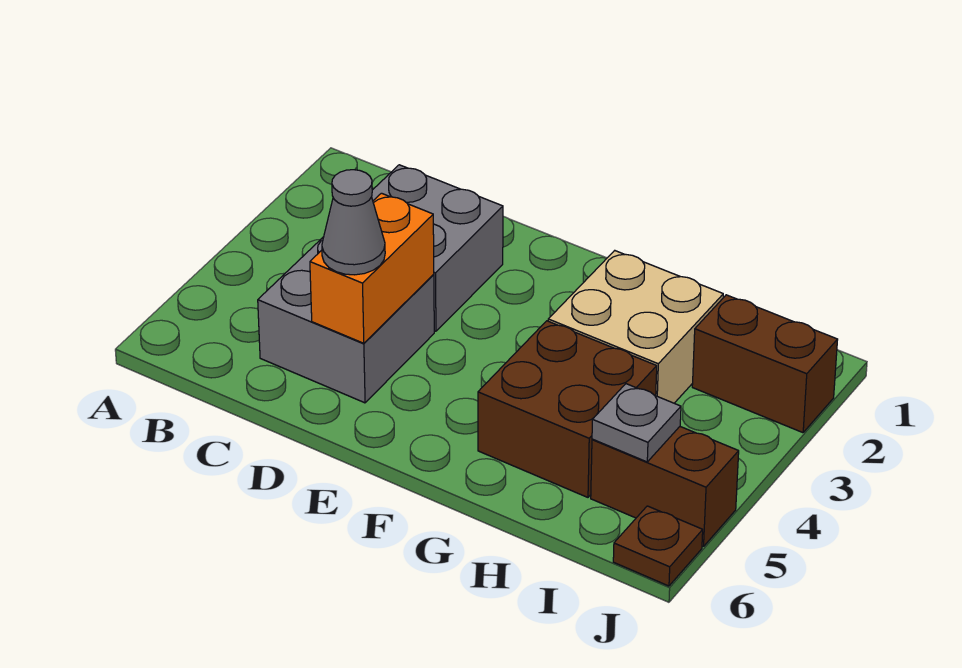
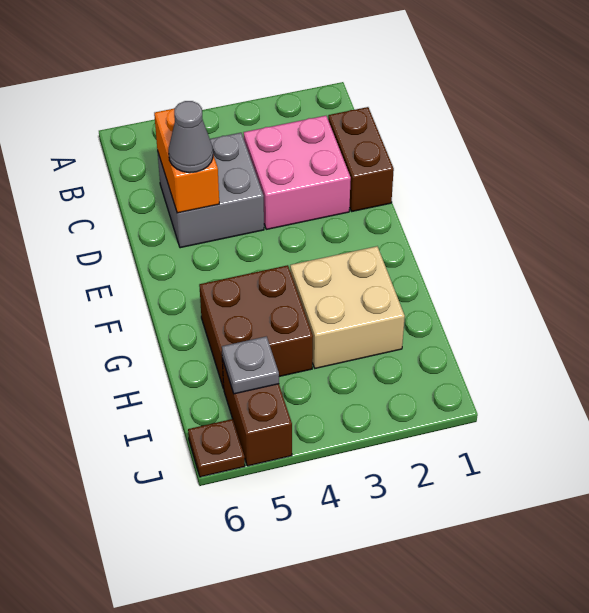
grey brick C2:D3 level 1 -> pink brick C2:D3 level 1
orange brick D4:D5 level 2 -> orange brick C5:D5 level 2
brown brick I2:J2 level 1 -> brown brick C1:D1 level 1

